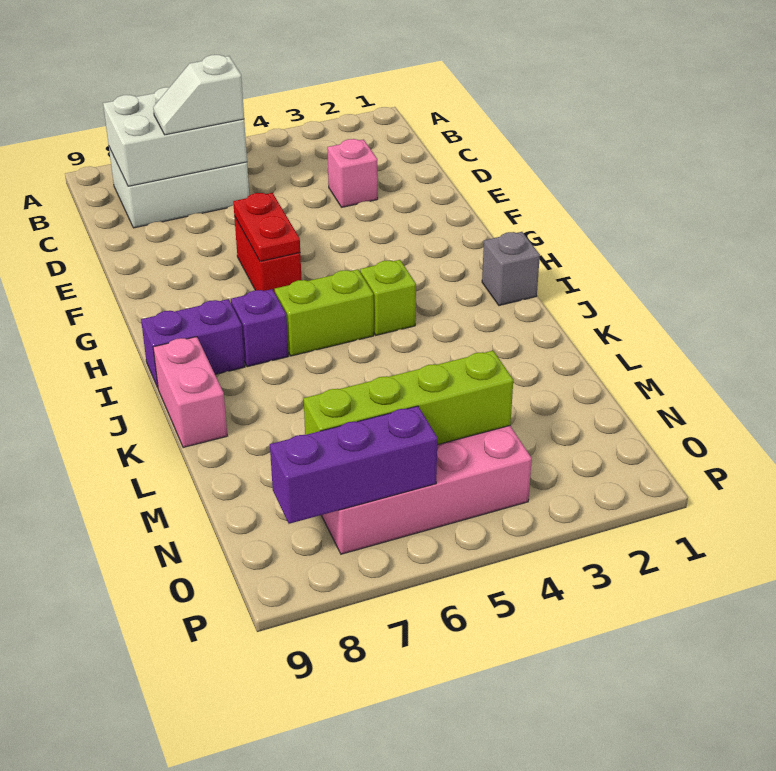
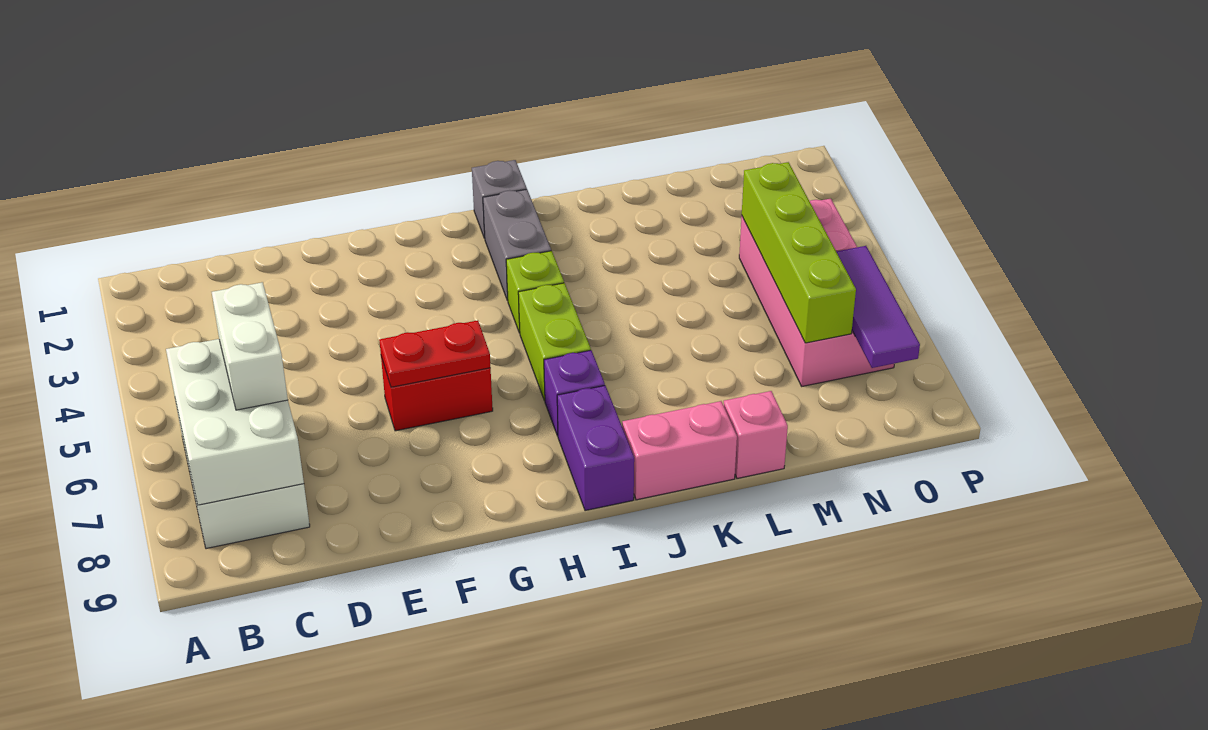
white slope C6:C7 level 3 top 6 -> white brick C6:C7 level 3
pink brick D3 level 1 -> pink brick L9 level 1
none -> grey brick I2:I3 level 1
purple brick O6:O8 level 2 -> purple tile O6:O8 level 2

